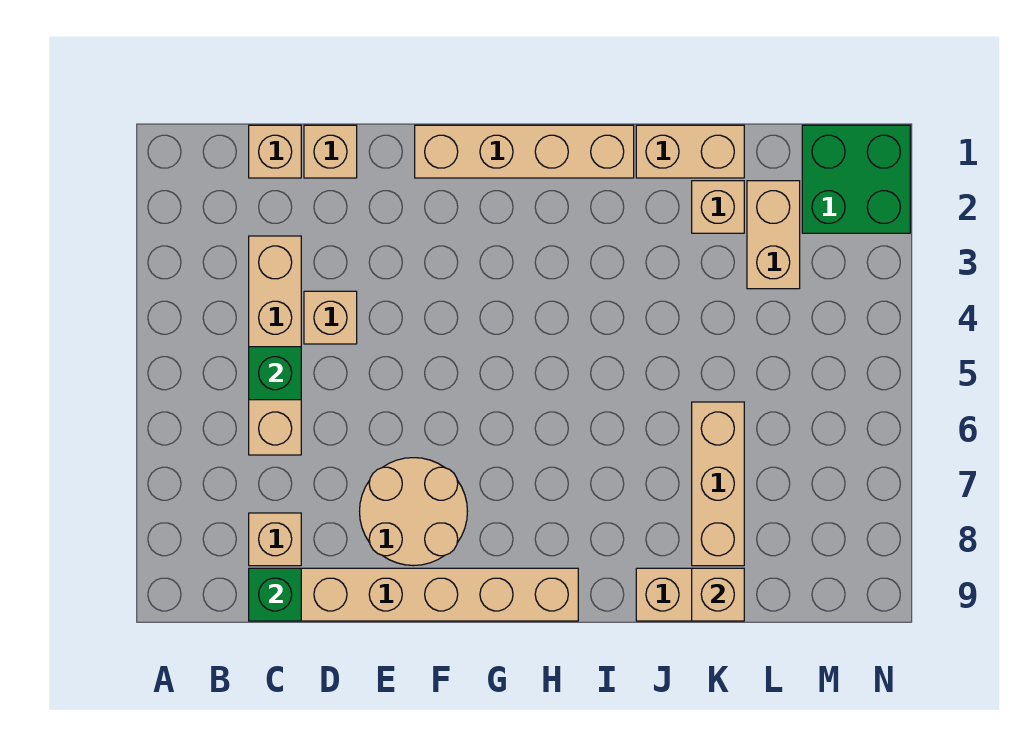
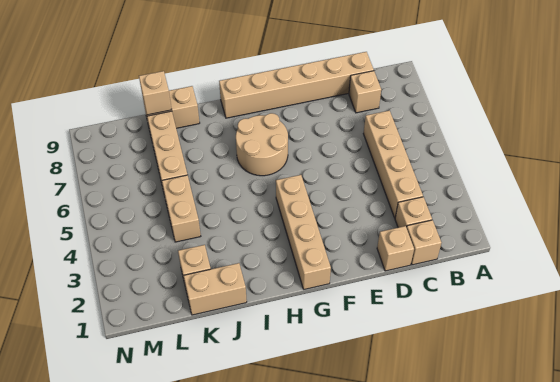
green brick C5 level 2 -> none
green brick C9 level 2 -> none
tan brick D4 level 1 -> tan brick C2 level 1
tan round brick E7:F8 level 1 -> tan round brick G6:H7 level 1
tan brick F1:I1 level 1 -> tan brick G1:G4 level 1
tan brick L2:L3 level 1 -> tan brick K4:K5 level 1
green brick M1:N2 level 1 -> none

